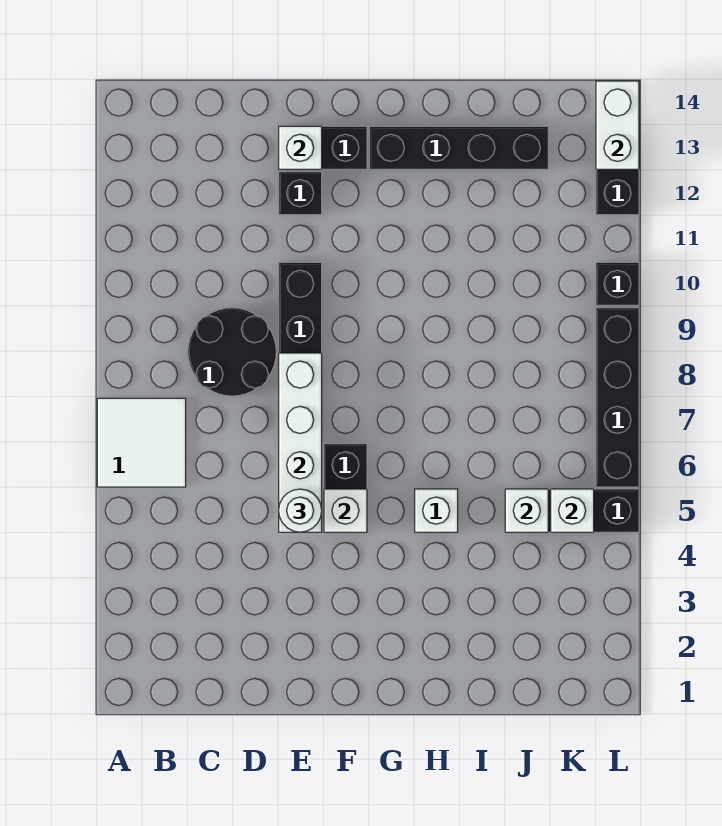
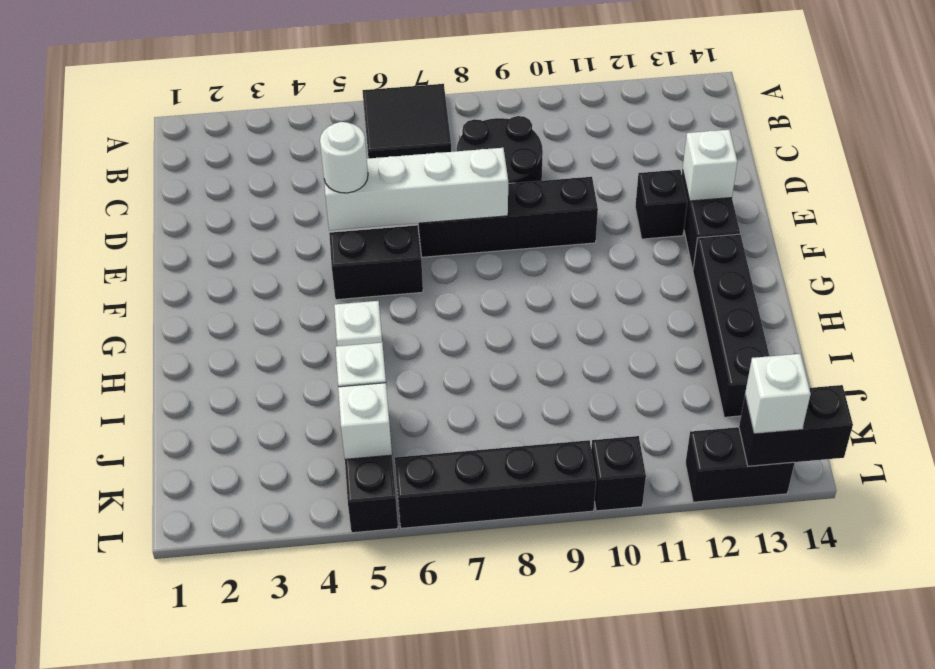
white tile A6:B7 level 1 -> black tile A6:B7 level 1
white brick F5 level 2 -> white brick L13 level 3
white brick L13:L14 level 2 -> black brick L13:L14 level 2

